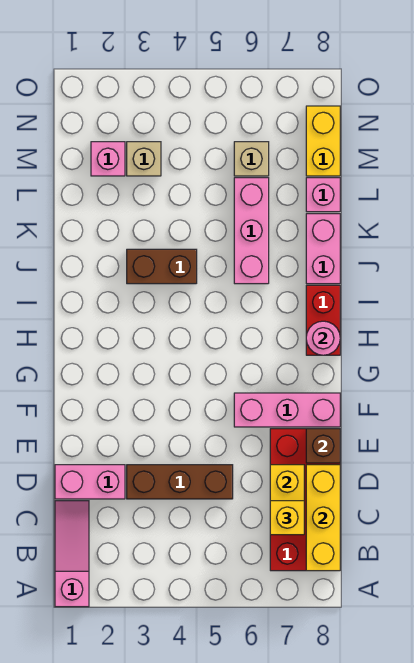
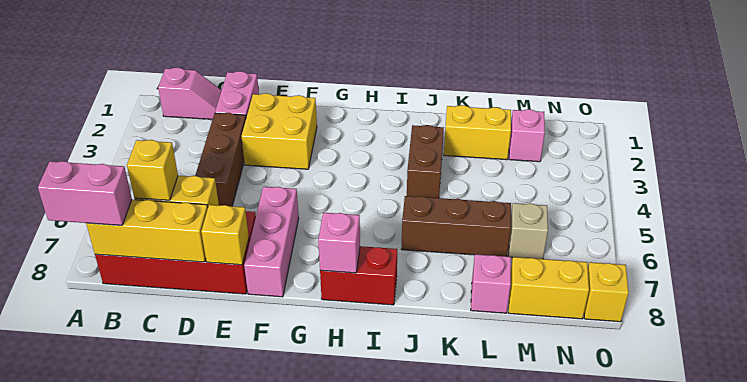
pink slope A1:C1 level 1 top A -> pink slope B1:C1 level 1 top B
none -> yellow brick E2:F3 level 1
brown brick E8 level 2 -> yellow brick E8 level 2
pink round brick H8 level 2 -> pink brick H8 level 2
pink brick J6:L6 level 1 -> brown brick J6:L6 level 1
pink brick J8:K8 level 1 -> pink brick A8:B8 level 3
none -> yellow brick K2:L2 level 1
tan brick M3 level 1 -> none
none -> yellow brick O8 level 1

